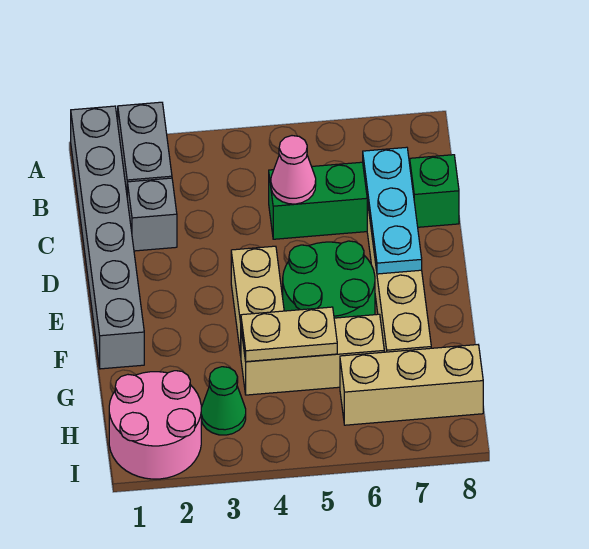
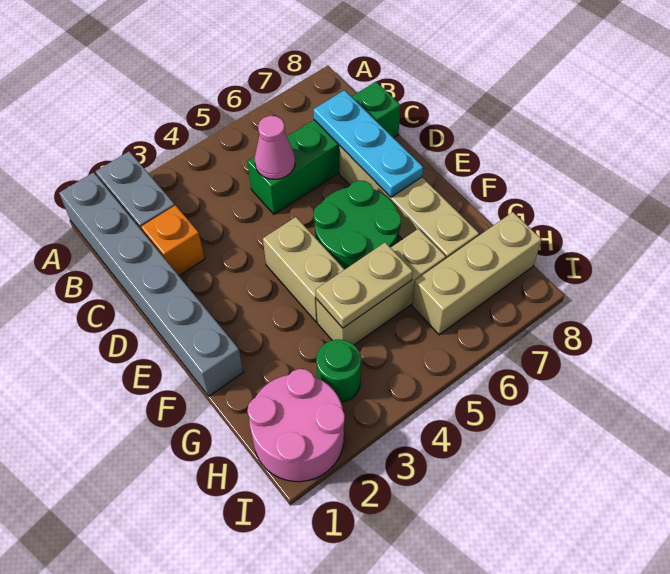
grey brick C2 level 1 -> orange brick C2 level 1
green cone H3 level 1 -> green round brick H3 level 1

